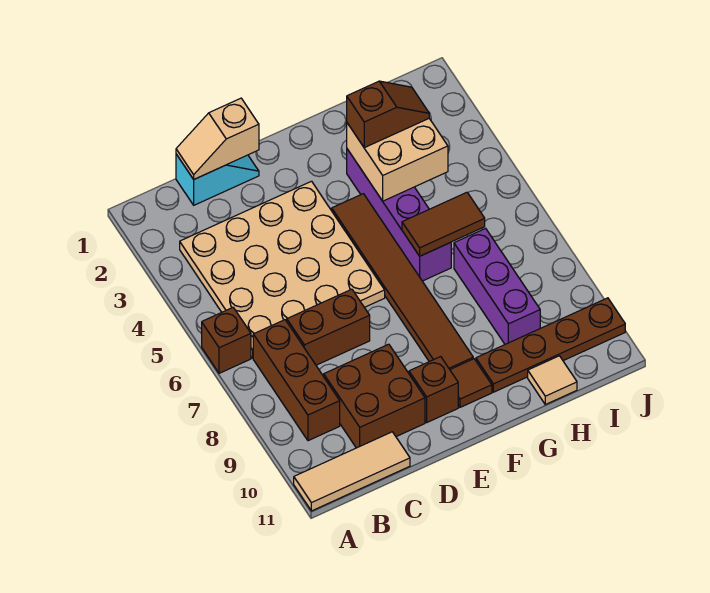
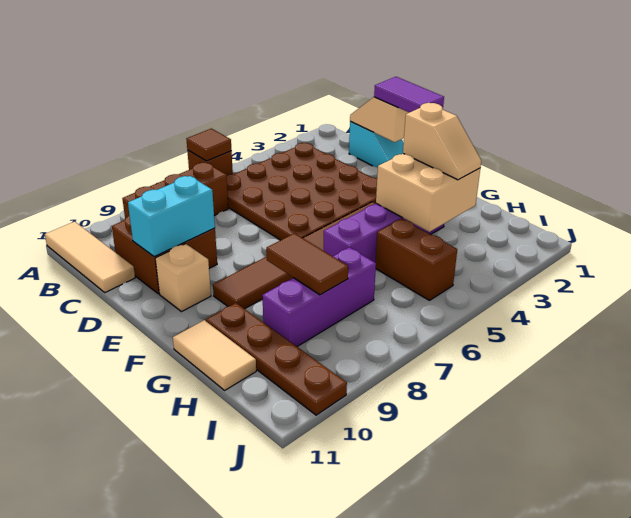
tan plate B3:E6 level 1 -> brown plate B3:E6 level 1
brown brick C7:D7 level 1 -> brown brick H5:I5 level 1
none -> purple tile D1:E1 level 3
none -> cyan brick D9:D10 level 2
brown brick E10 level 1 -> tan brick E10 level 1
brown tile F10 level 1 -> brown tile A6 level 2
brown slope G3:H3 level 3 top G -> tan slope G3:H3 level 3 top G
brown tile G6:H6 level 2 -> brown tile G8:H8 level 2
tan tile H11 level 1 -> tan tile G11:H11 level 1

